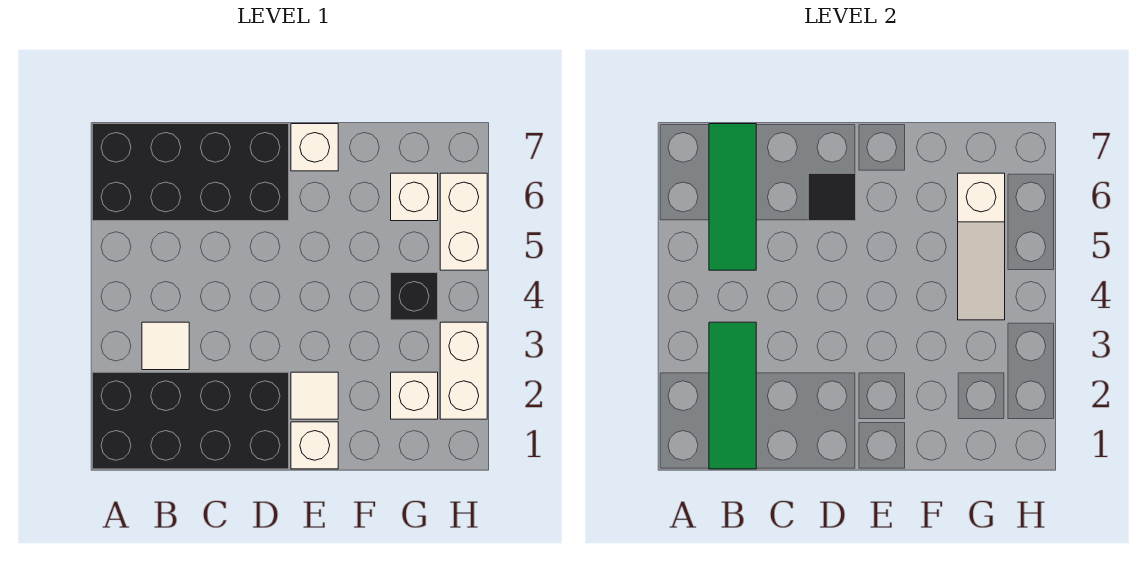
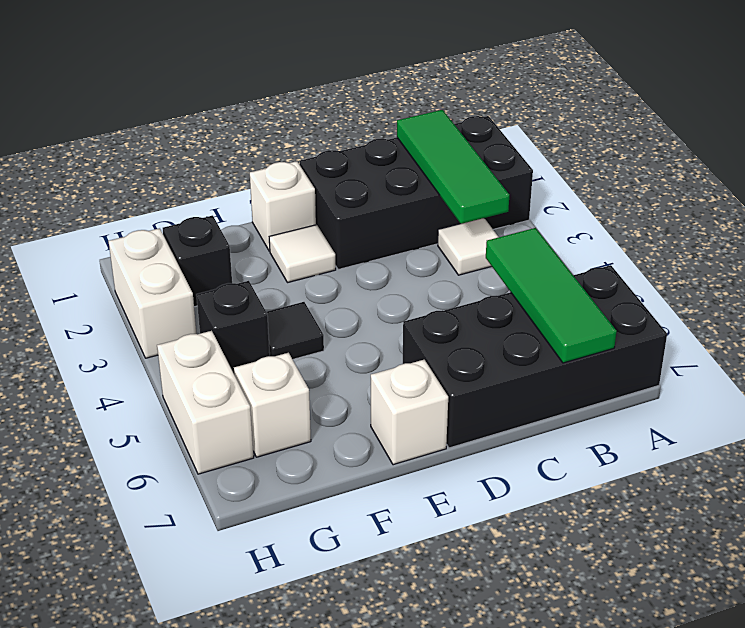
black tile D6 level 2 -> black tile F4 level 1
white brick G2 level 1 -> black brick G2 level 1
white slope G4:G6 level 2 top 6 -> none

